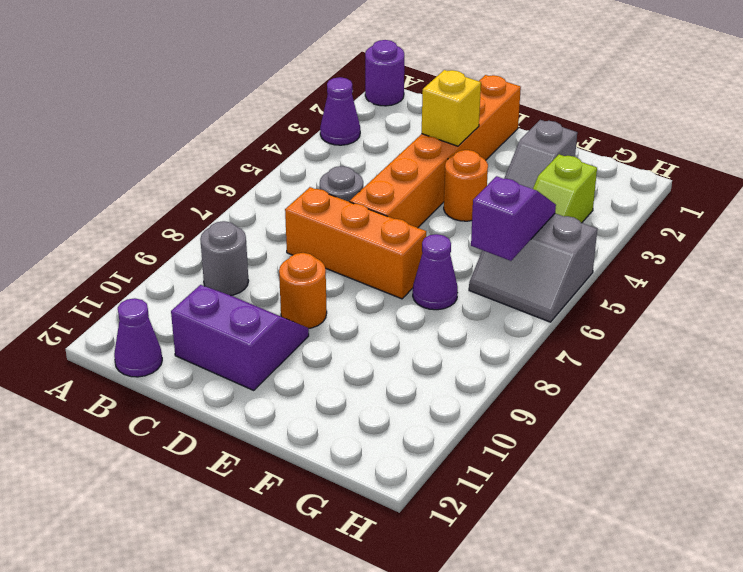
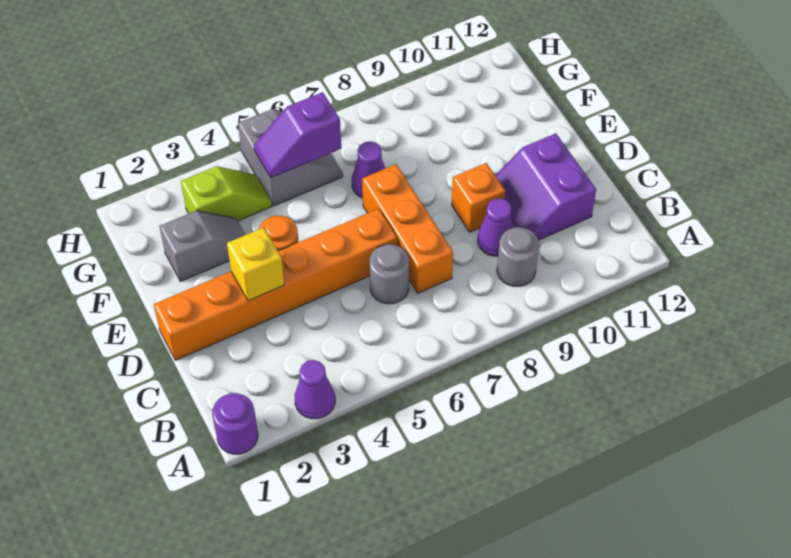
purple cone B12 level 1 -> purple cone C9 level 1
orange round brick D9 level 1 -> orange brick D9 level 1

